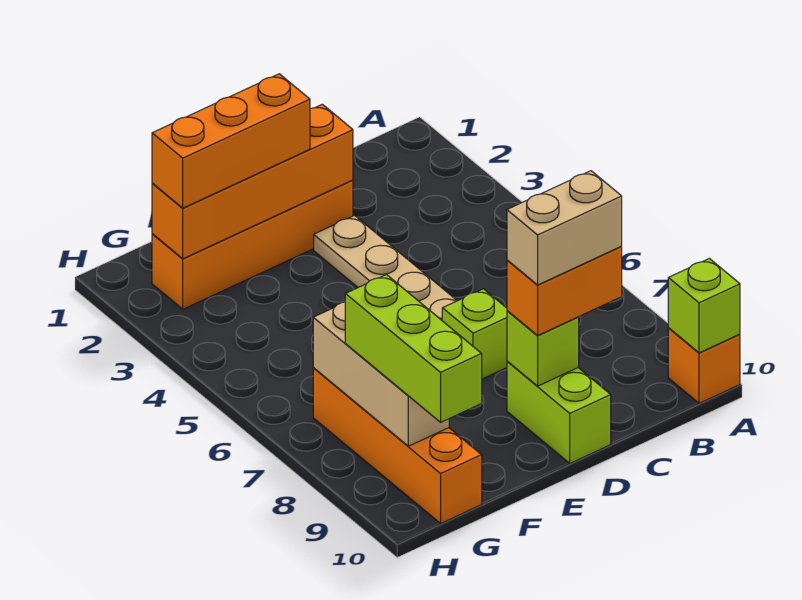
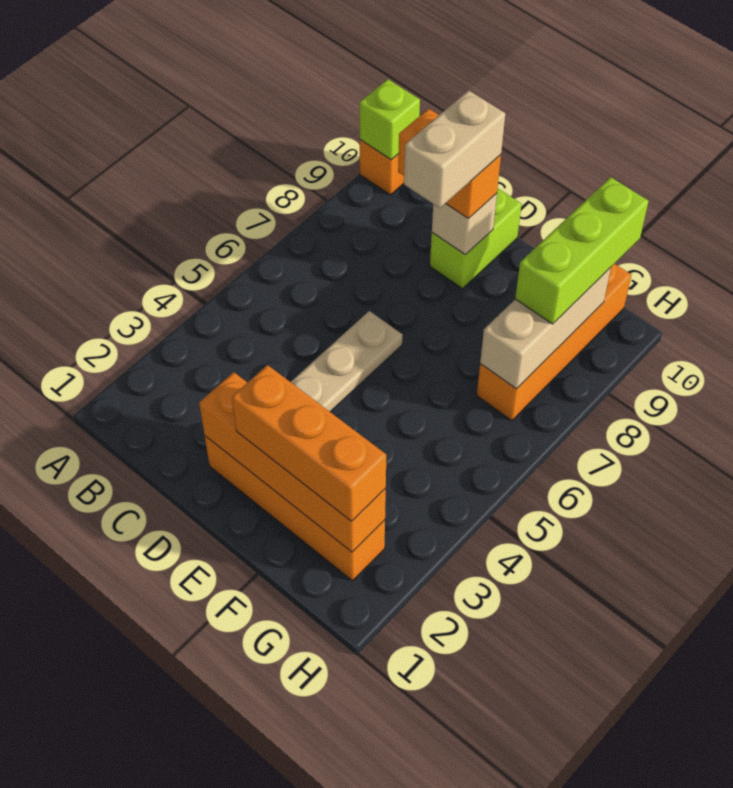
tan brick C9:D9 level 4 -> tan brick D8:D9 level 4
lime brick D7 level 1 -> none
lime brick D9 level 2 -> tan brick D9 level 2

